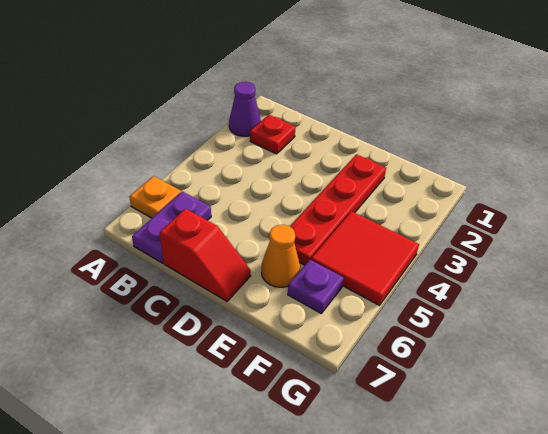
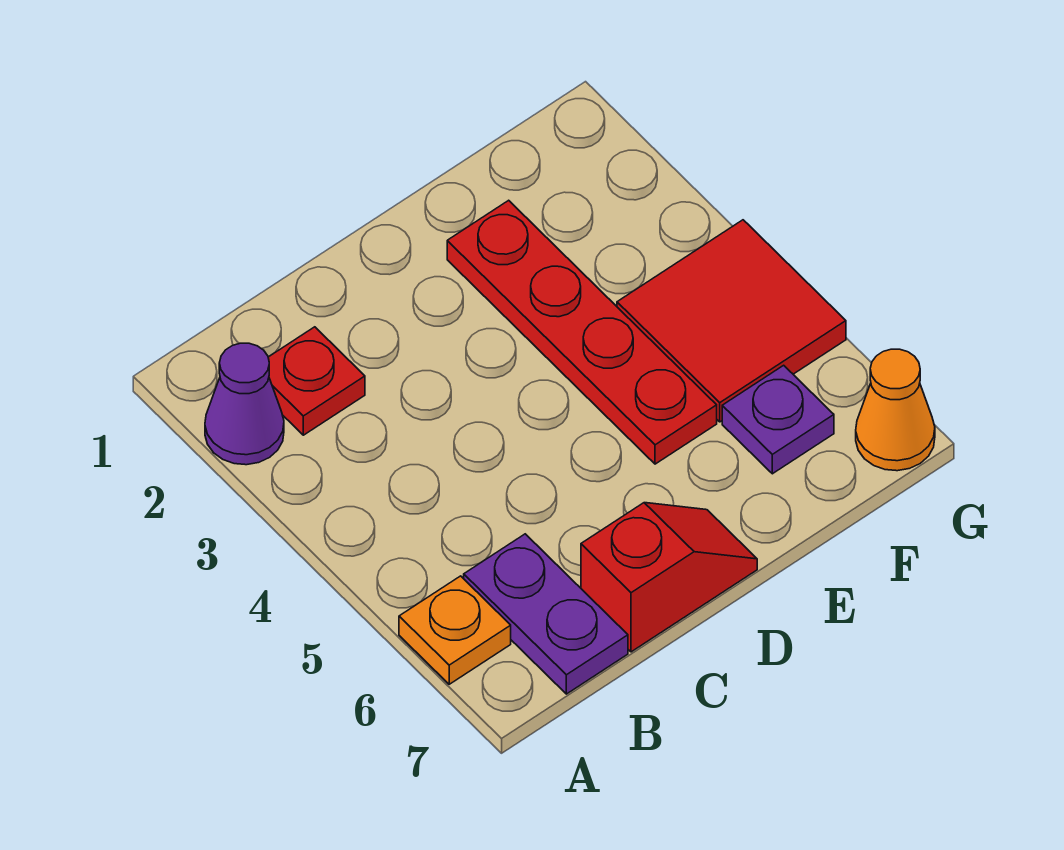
orange cone E6 level 1 -> orange cone G7 level 1

